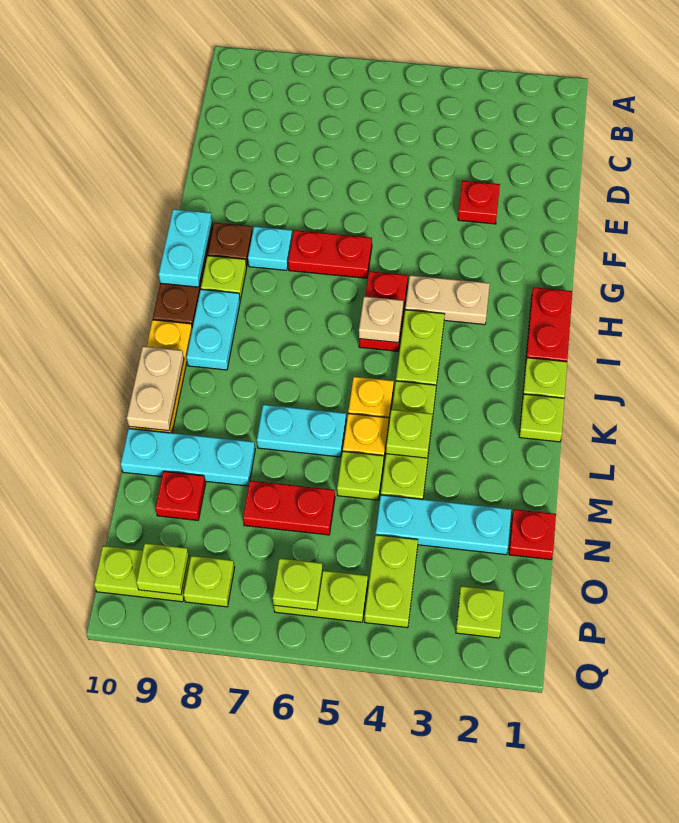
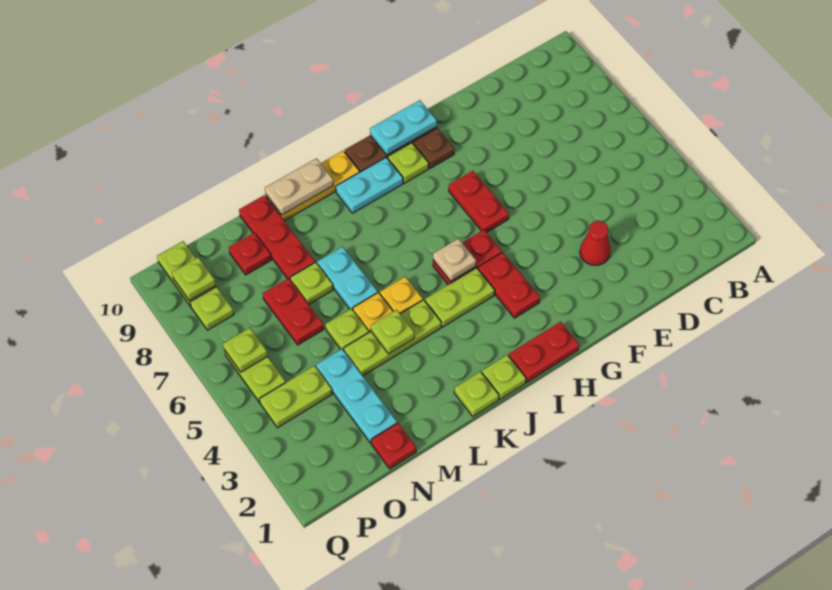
red plate E3 level 1 -> red cone E3 level 1
cyan plate G8 level 1 -> none
tan plate H3:H4 level 1 -> red plate H3:H4 level 1
cyan plate M8:M10 level 1 -> red plate M8:M10 level 1
lime plate P2 level 1 -> lime plate M7 level 1

